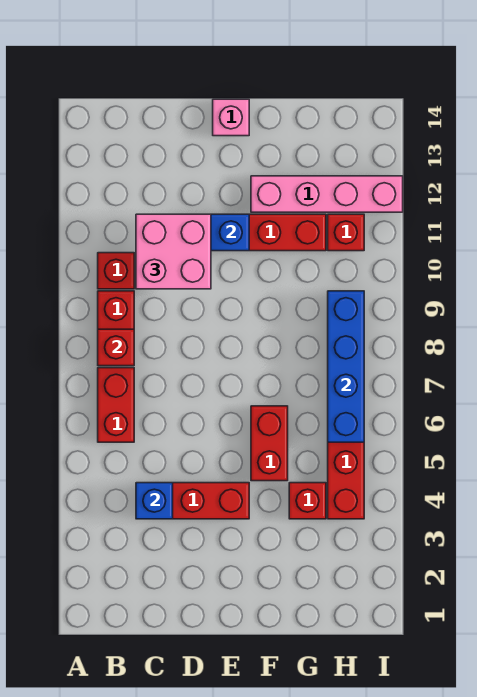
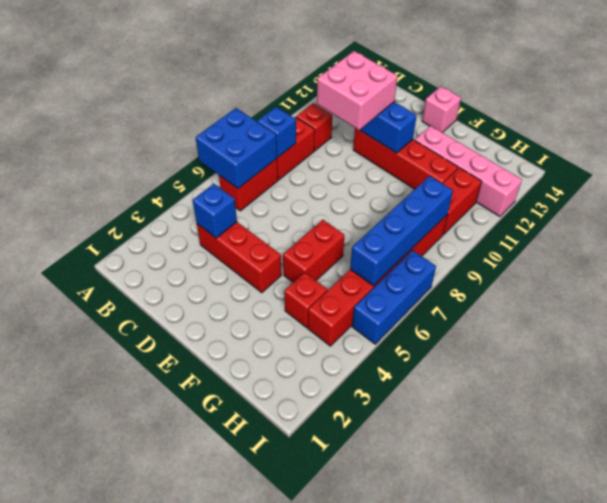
none -> blue brick A6:B7 level 2
red brick B8 level 2 -> blue brick B8 level 2
red brick H11 level 1 -> red brick H10:H11 level 1
none -> blue brick I5:I7 level 1

